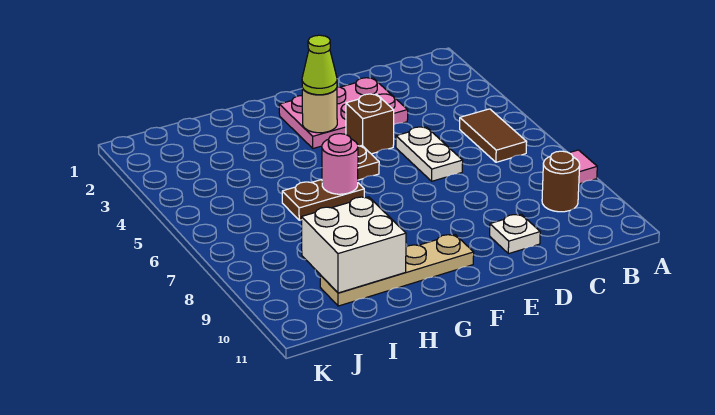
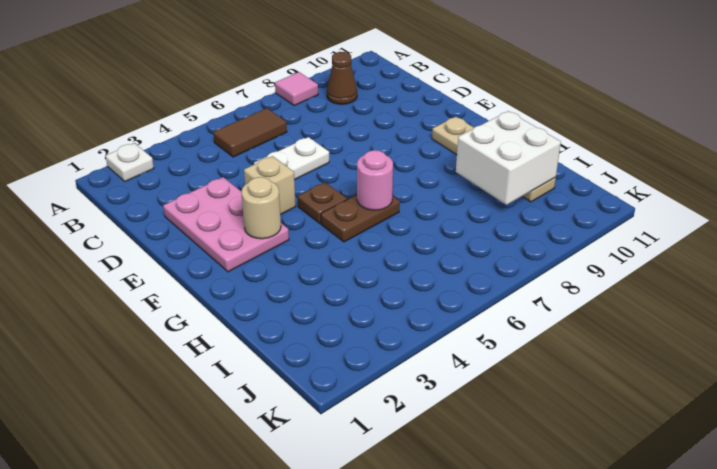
brown round brick B9 level 1 -> brown cone B9 level 1
white plate D10 level 1 -> white plate A2 level 1
brown brick E4 level 1 -> tan brick E4 level 1
lime cone F3 level 3 -> none
brown plate G6:H6 level 1 -> brown plate G5:G6 level 1

